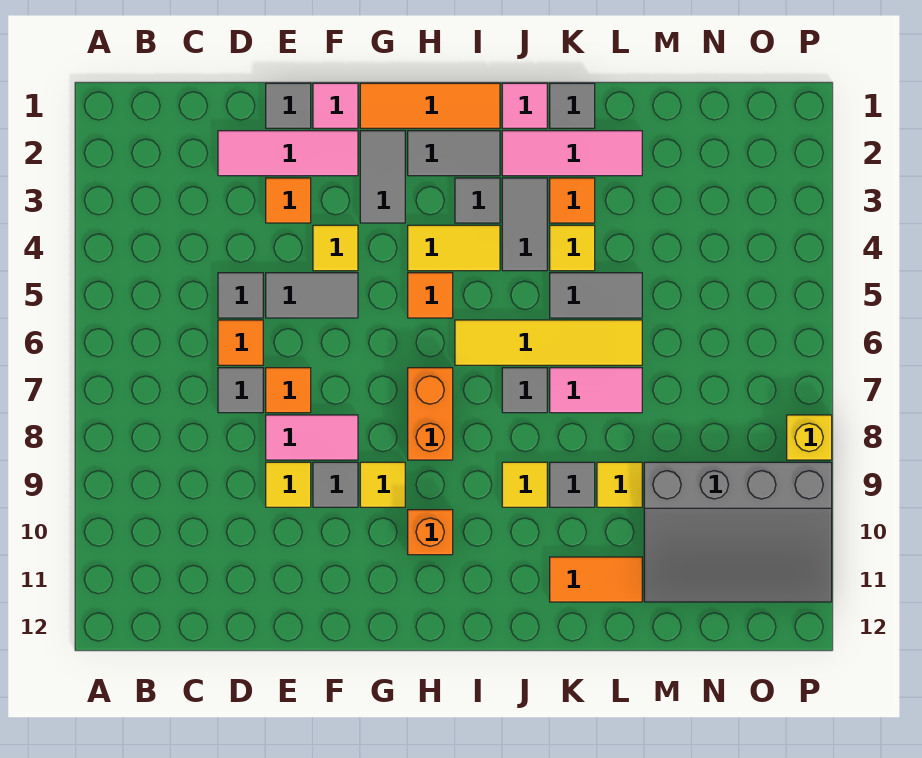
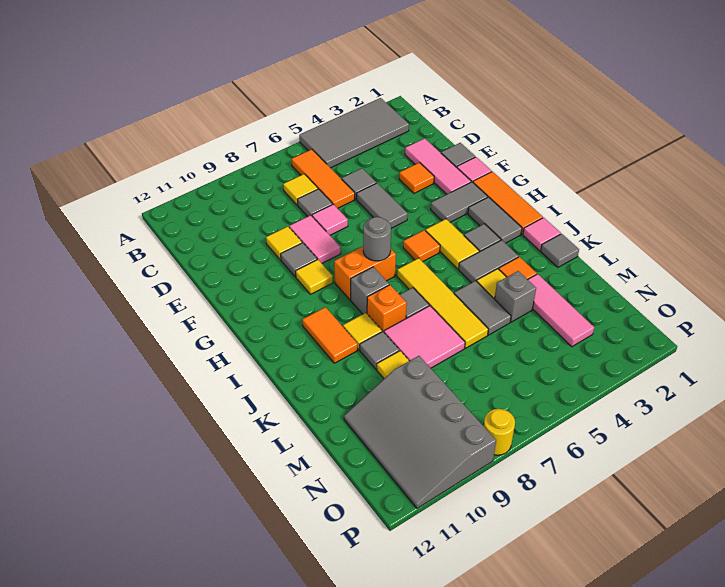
none -> grey tile A2:B5 level 1
orange tile D6 level 1 -> orange tile B6:D6 level 1
orange tile E7 level 1 -> pink tile E7 level 1
yellow tile F4 level 1 -> yellow tile C7 level 1
none -> grey round brick H7 level 2
orange brick H10 level 1 -> orange brick J8 level 1
none -> grey brick I8 level 1
pink tile J2:L2 level 1 -> pink tile L3:N3 level 1
pink tile K7:L7 level 1 -> pink tile K7:L8 level 1
orange tile K11:L11 level 1 -> orange tile I10:J10 level 1
none -> grey brick L4 level 1
yellow brick P8 level 1 -> yellow round brick P8 level 1

